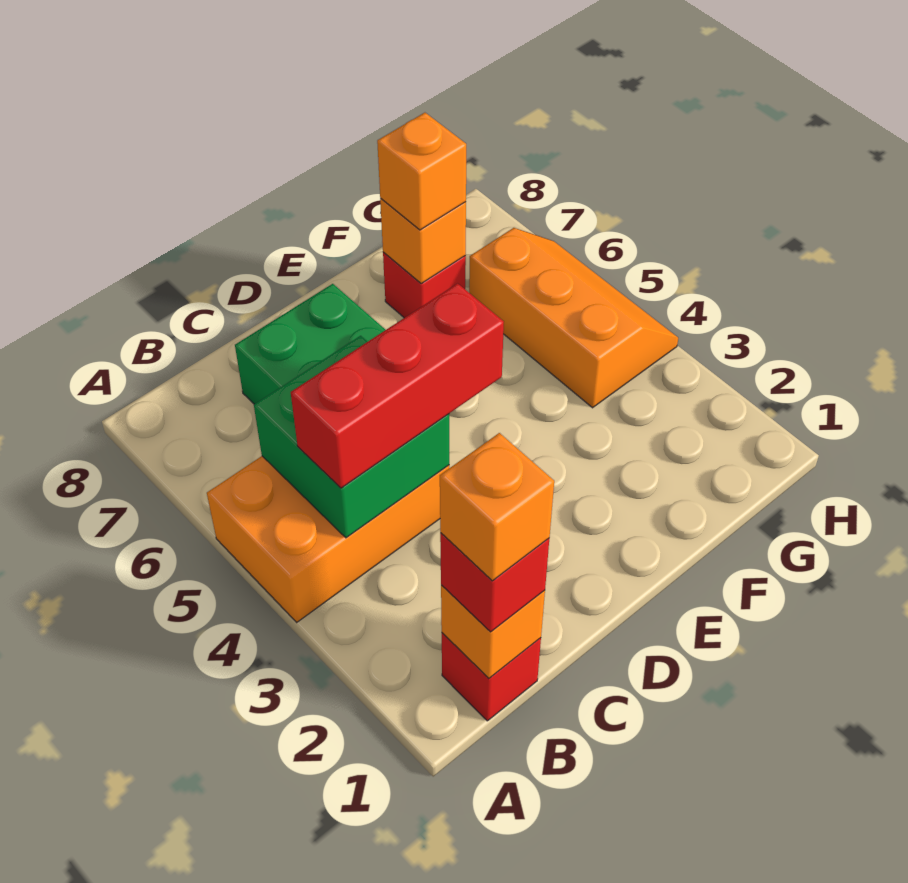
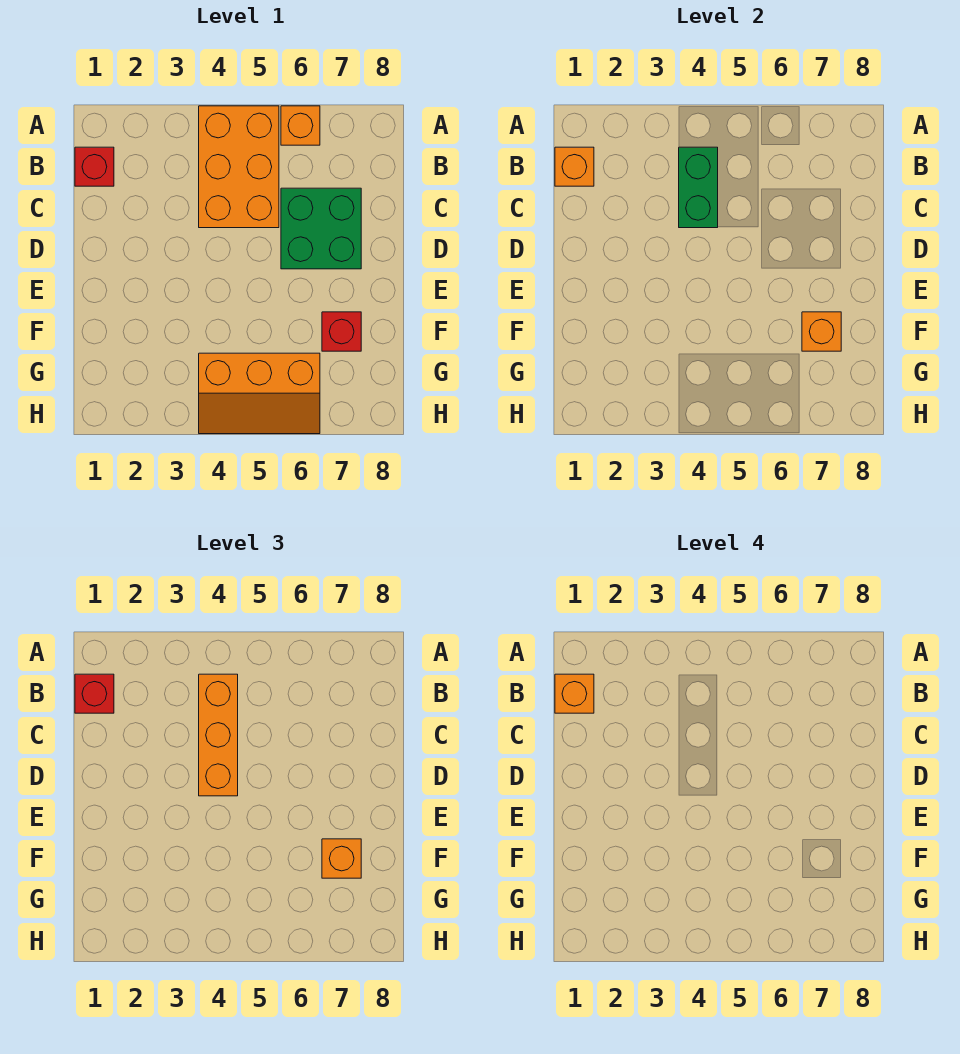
none -> orange brick A6 level 1
green brick B4:C5 level 2 -> green brick B4:C4 level 2
red brick B4:D4 level 3 -> orange brick B4:D4 level 3

